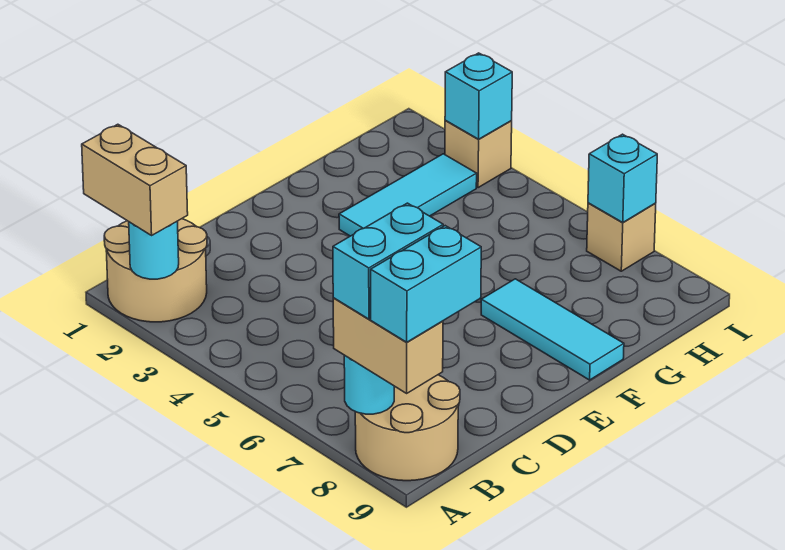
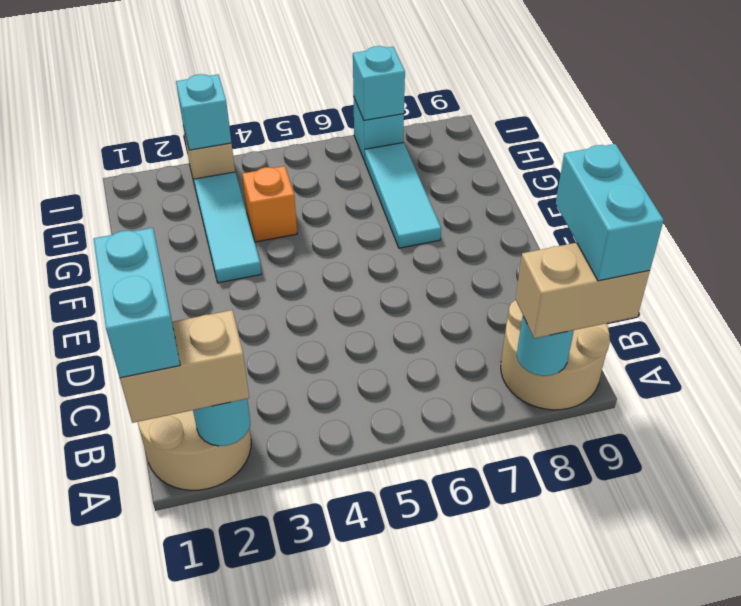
cyan brick A8:B8 level 4 -> cyan brick A1:B1 level 4
cyan tile F7:F9 level 1 -> cyan tile F7:H7 level 1
none -> orange brick G4 level 1
tan brick I7 level 1 -> cyan brick I7 level 1

